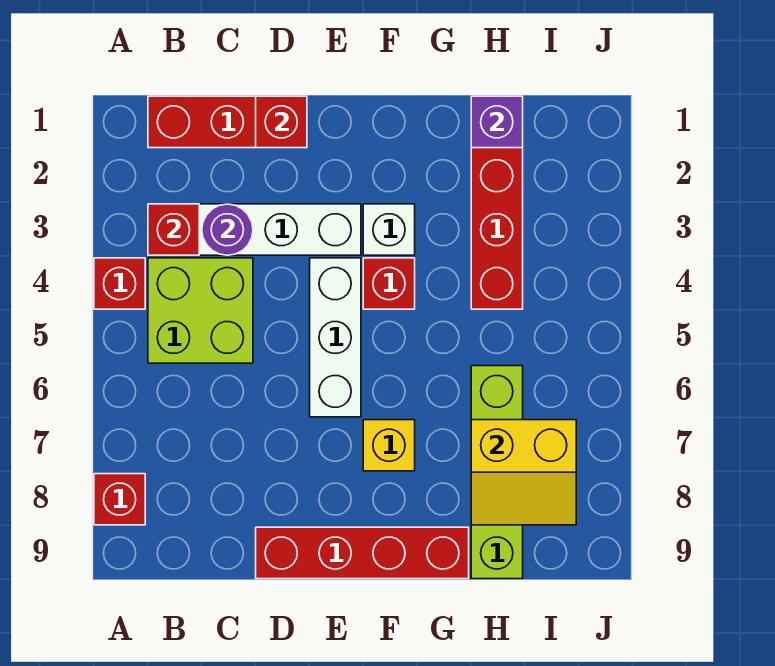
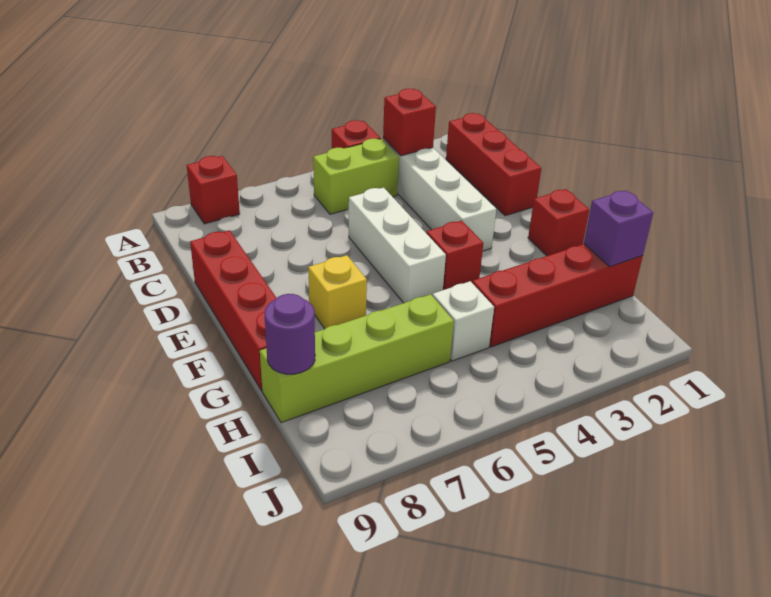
lime brick B4:C5 level 1 -> lime brick B4:B5 level 1
purple round brick C3 level 2 -> purple round brick H9 level 2
red brick D1 level 2 -> red brick F1 level 1
white brick E4:E6 level 1 -> white brick D5:F5 level 1
white brick F3 level 1 -> white brick H5 level 1
yellow slope H7:I8 level 2 top 7 -> none

